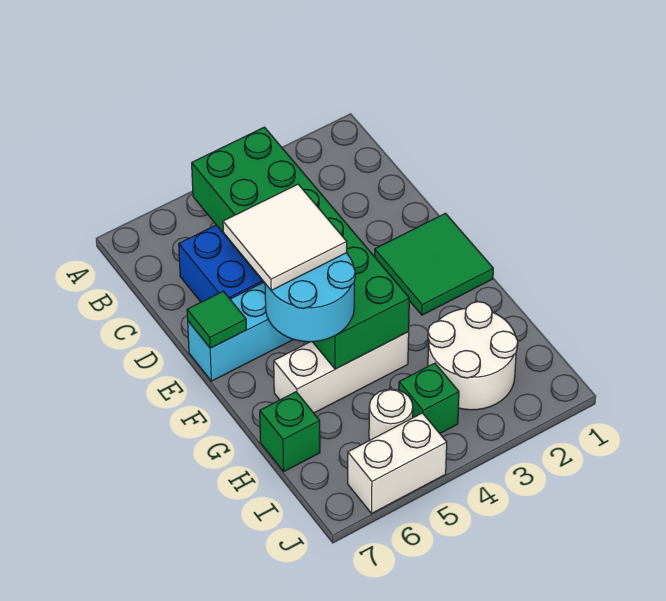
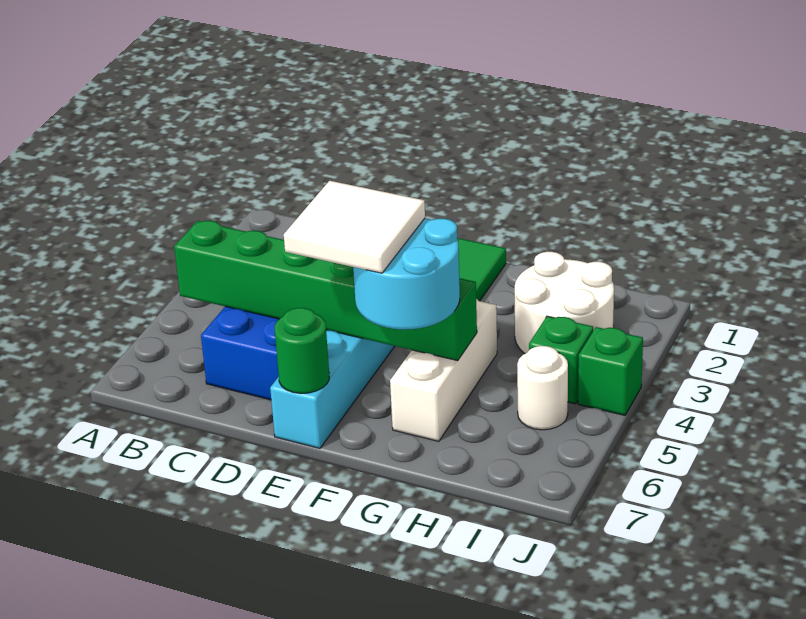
green brick B4:G5 level 2 -> green brick B5:G5 level 2
green tile E7 level 2 -> green round brick E7 level 2
green brick H7 level 1 -> green brick J4 level 1
white brick J5:J6 level 1 -> none

